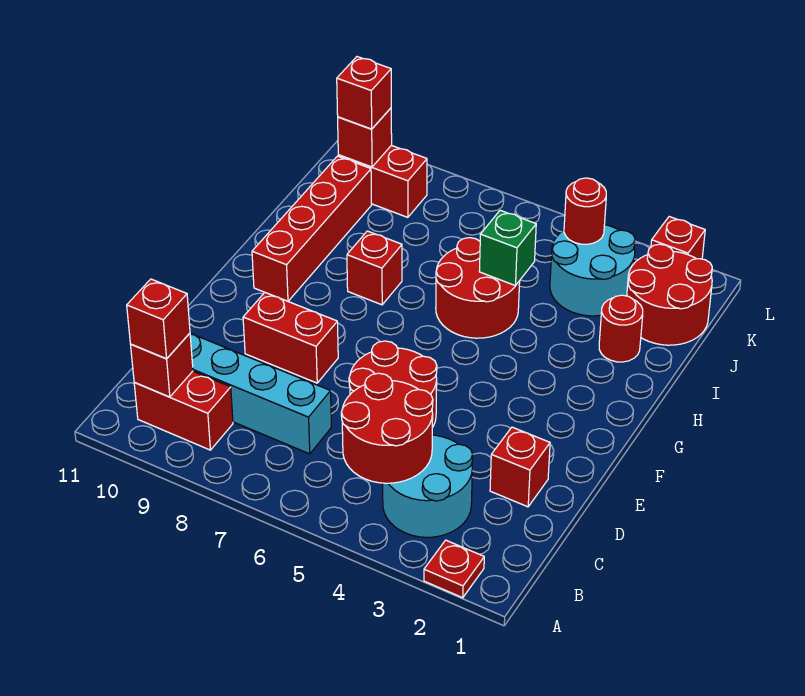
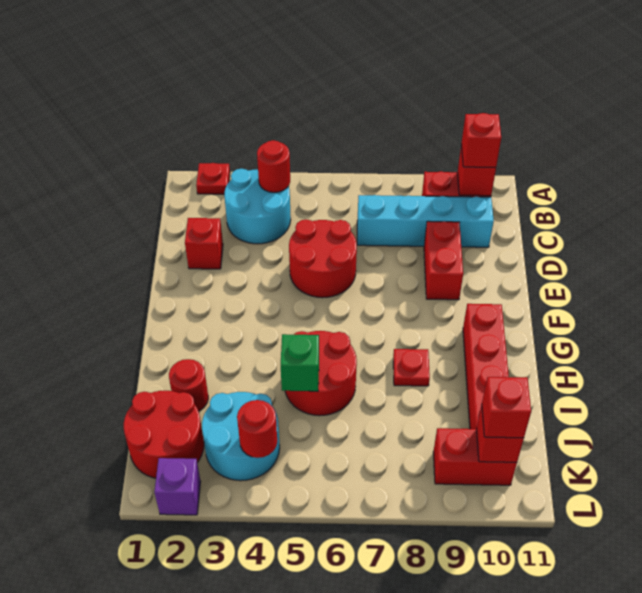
red round brick B4:C5 level 2 -> red round brick B4 level 2
red brick E8:E9 level 1 -> red brick D9:E9 level 1
red brick H8 level 1 -> red plate H8 level 1
red brick L2 level 1 -> purple brick L2 level 1

